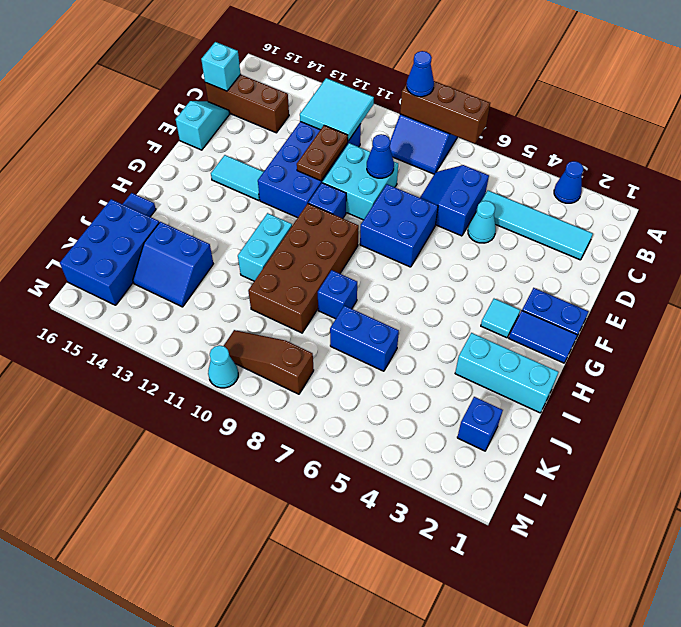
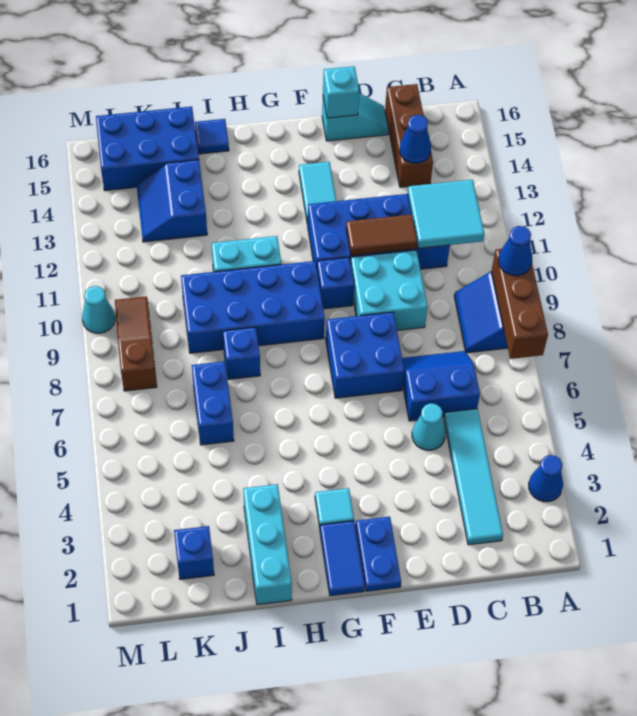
cyan brick C16 level 2 -> cyan brick E16 level 2
blue cone D9 level 2 -> blue cone C14 level 2
brown plate D11:E11 level 2 -> brown tile D11:E11 level 2
brown brick G9:J10 level 1 -> blue brick G9:J10 level 1

